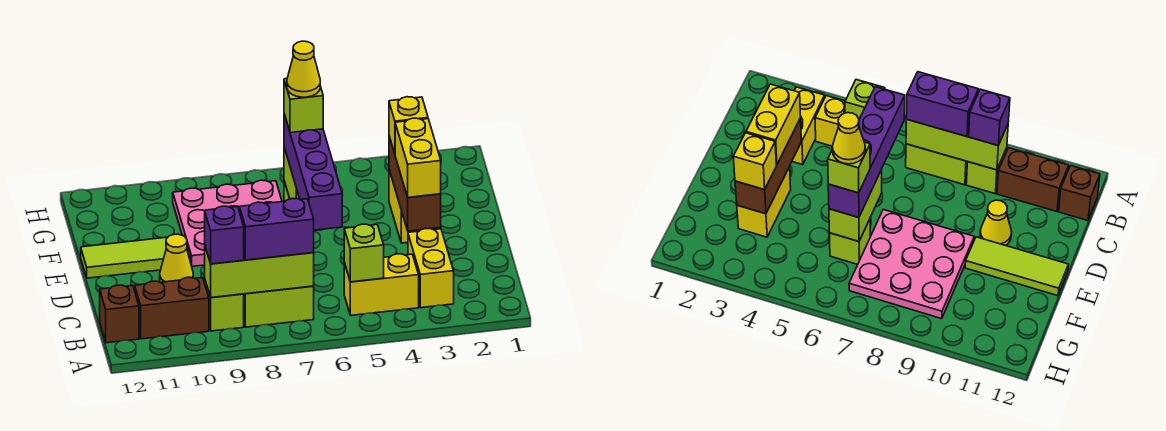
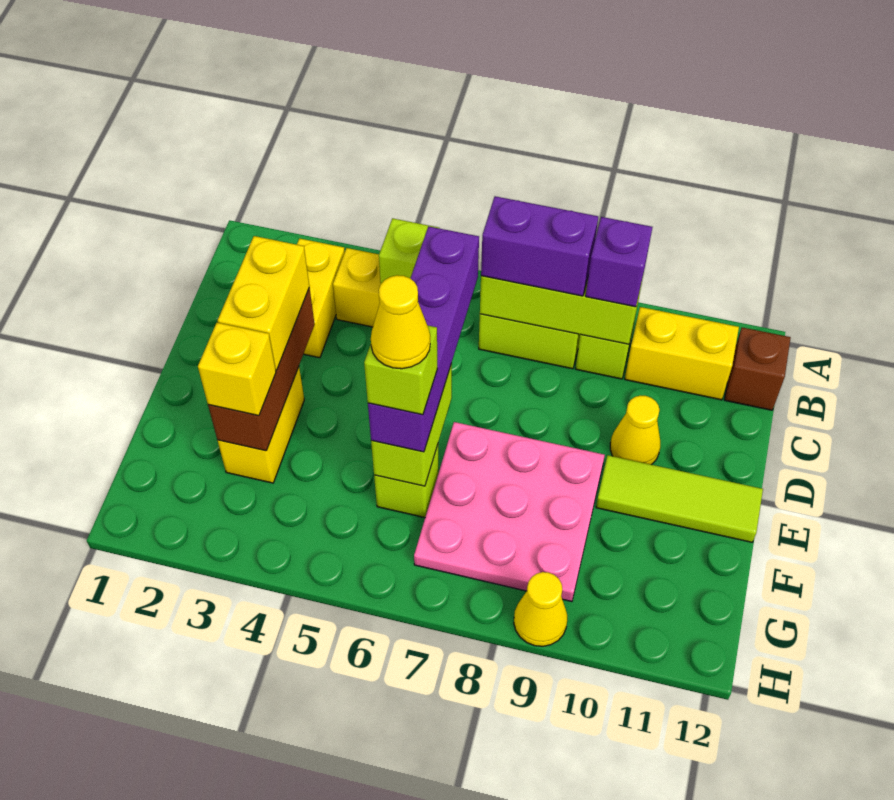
brown brick B10:B11 level 1 -> yellow brick B10:B11 level 1
none -> yellow cone H9 level 1

